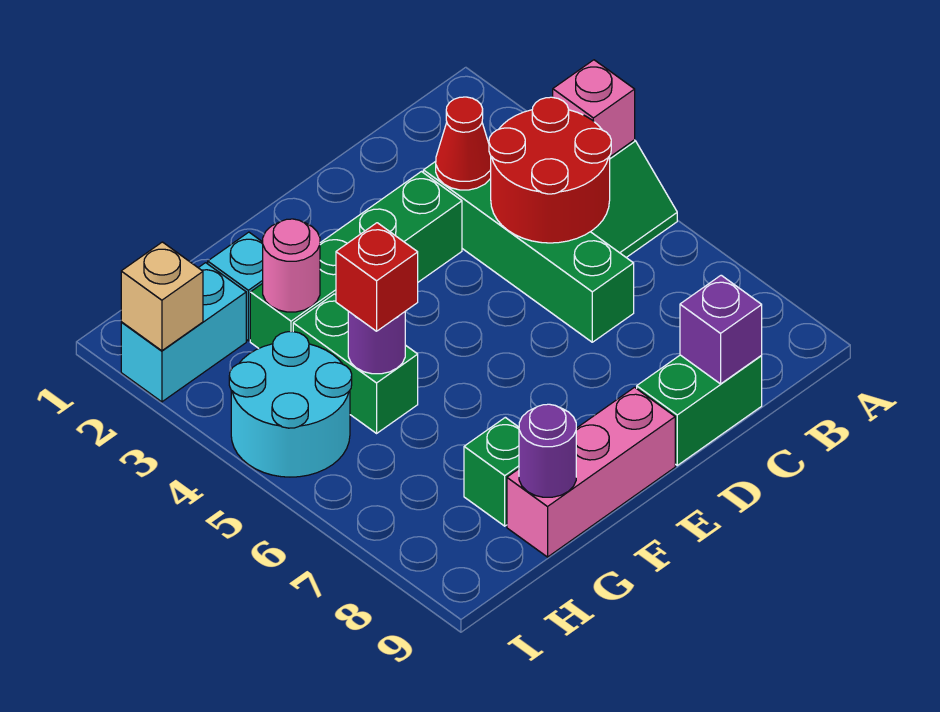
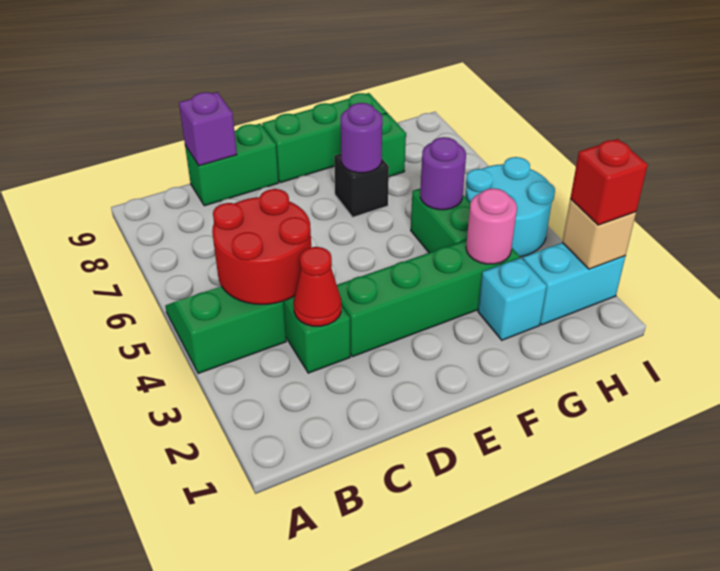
pink brick A4 level 2 -> none
pink brick E9:G9 level 1 -> green brick E9:G9 level 1
none -> black brick F7 level 1
red brick G5 level 3 -> red brick I2 level 3
purple round brick G9 level 2 -> purple round brick F7 level 2

